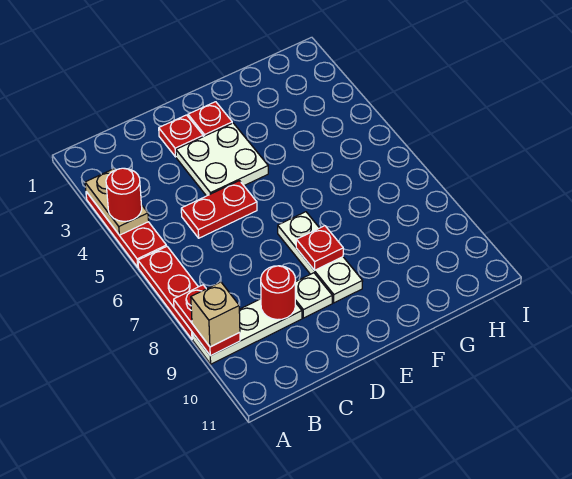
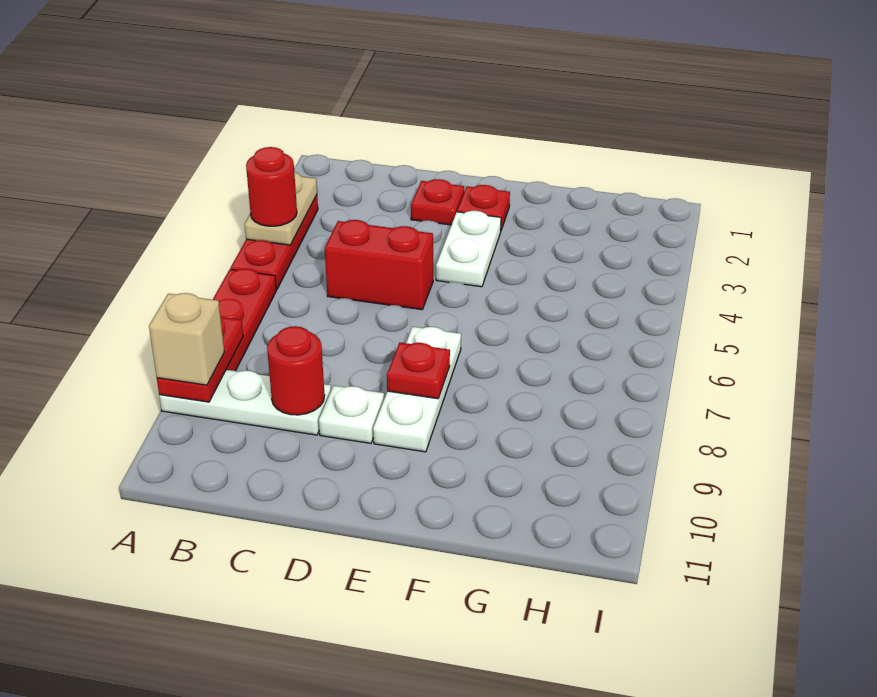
red plate C5:D5 level 1 -> red brick C5:D5 level 1
white plate D3:E4 level 1 -> white plate E3:E4 level 1

